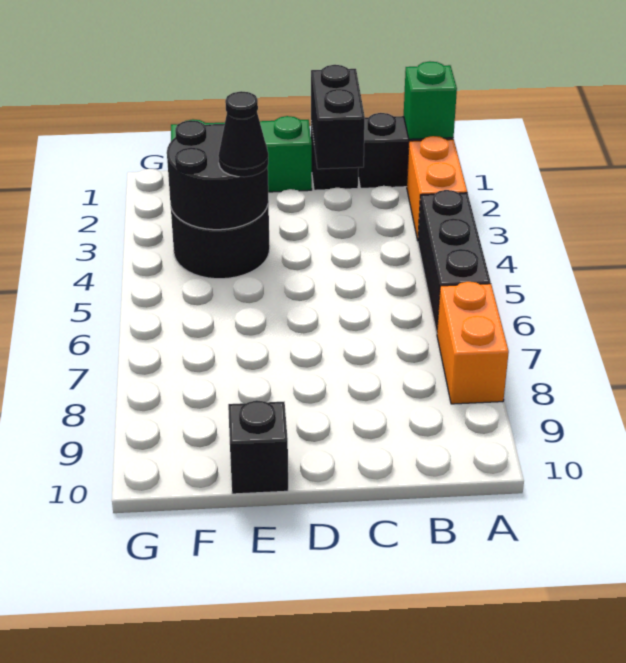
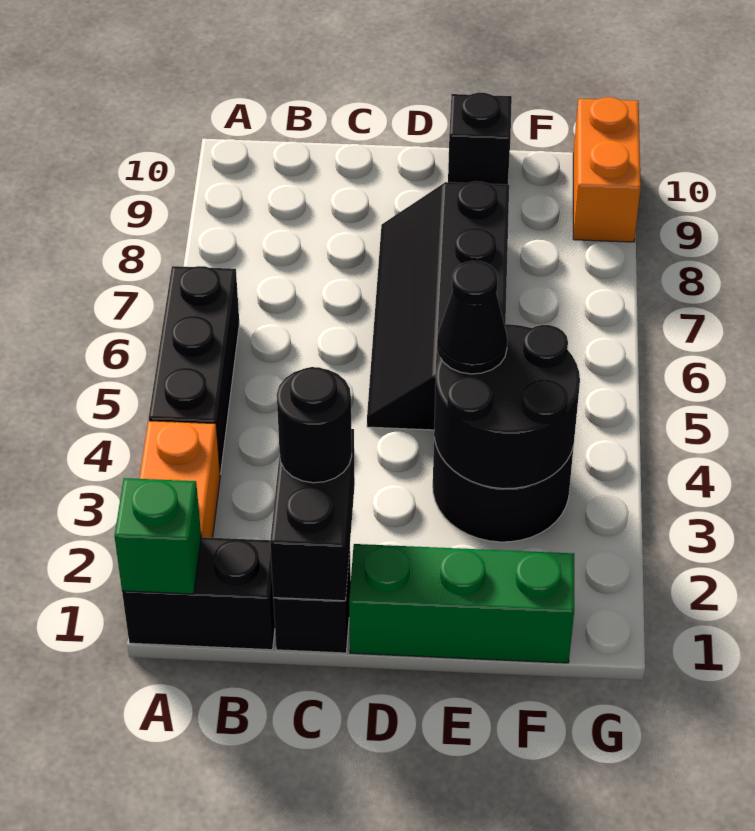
orange brick A7:A8 level 1 -> orange brick G9:G10 level 1
none -> black round brick C2 level 3
none -> black slope D5:E8 level 1 top E

